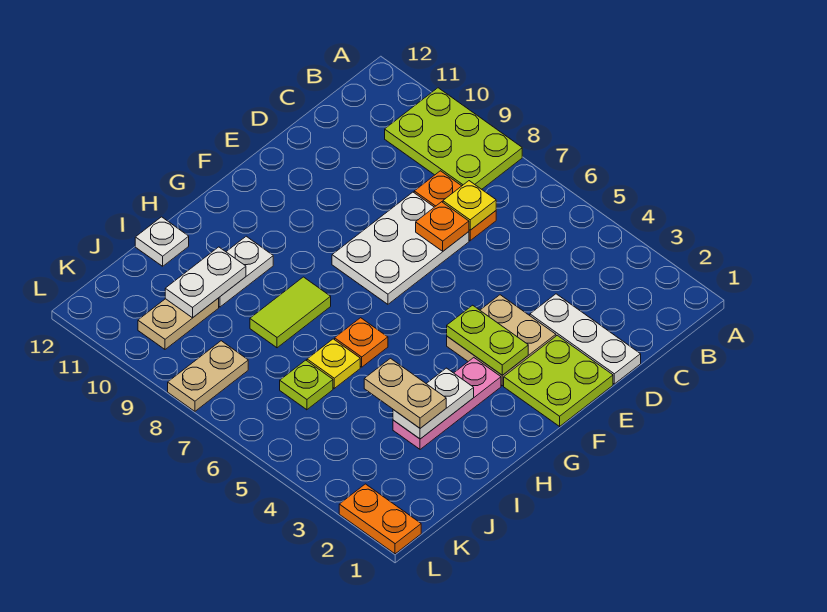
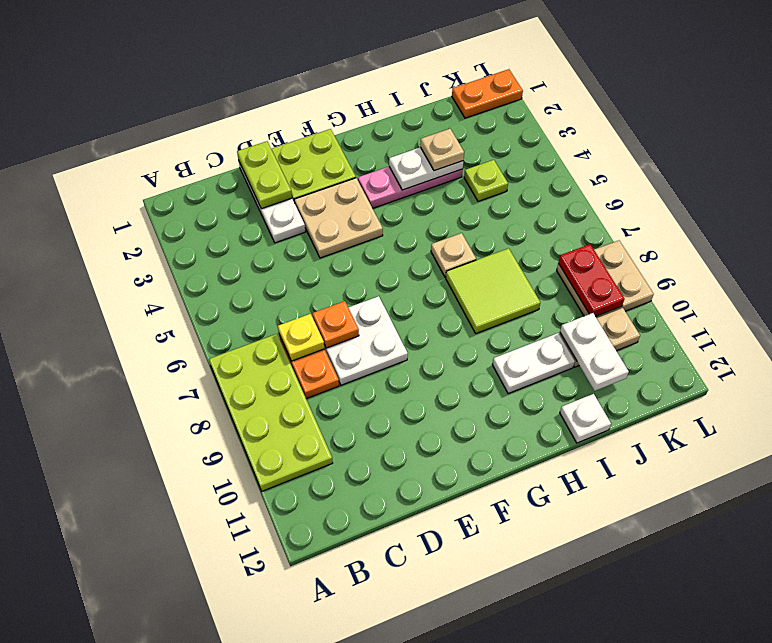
lime plate A8:B10 level 1 -> lime plate A7:B10 level 1
white plate D7:F8 level 1 -> white plate D7:E8 level 1
lime plate F3:F4 level 2 -> lime plate D1:D2 level 2
orange plate H6 level 1 -> tan plate H6 level 1
lime tile H8:I8 level 1 -> lime tile H7:I8 level 1
tan plate I3:I4 level 3 -> tan plate I3 level 3
yellow plate I6 level 1 -> none
white plate I10:J10 level 2 -> white plate J10:J11 level 2
lime plate J6 level 1 -> lime plate J4 level 1
tan plate K8:L8 level 1 -> tan plate K8:L9 level 1
none -> red plate K8:K9 level 2
orange plate L1:L2 level 1 -> orange plate K1:L1 level 1

